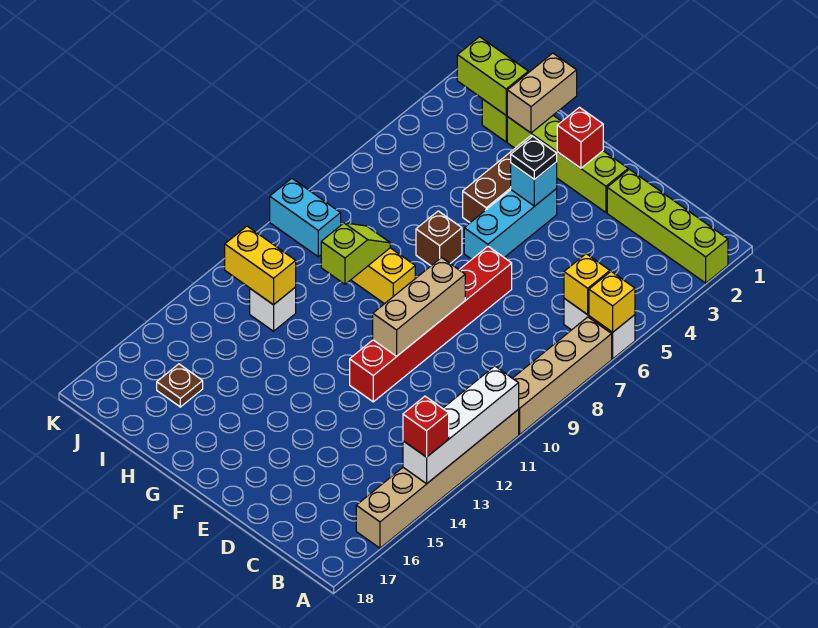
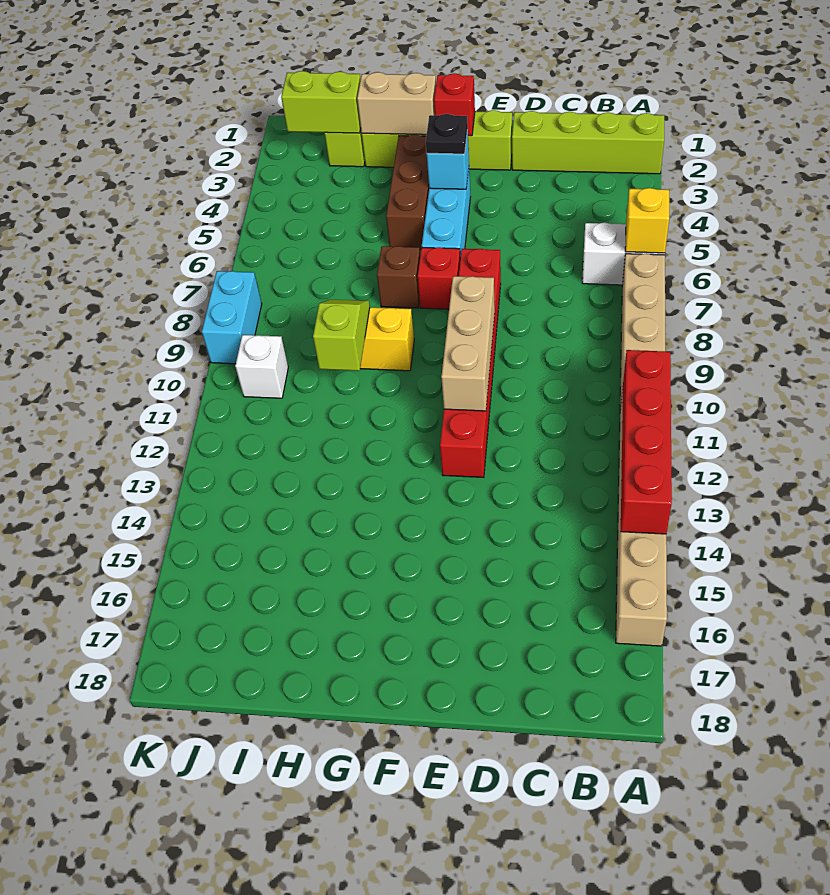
white brick A11:A14 level 2 -> red brick A11:A14 level 2
red brick A14 level 3 -> red brick F7 level 1
yellow brick B6 level 2 -> none
tan brick H1:H2 level 2 -> tan brick G2:H2 level 2
white brick I12 level 1 -> white brick J10 level 1
yellow brick I12:J12 level 2 -> none
brown plate I16 level 1 -> none
cyan brick J9:K9 level 1 -> cyan brick K8:K9 level 1

